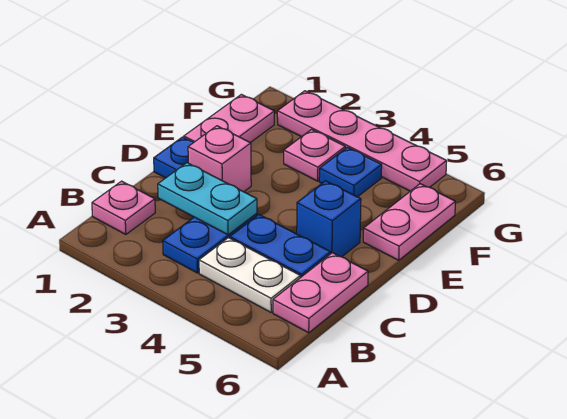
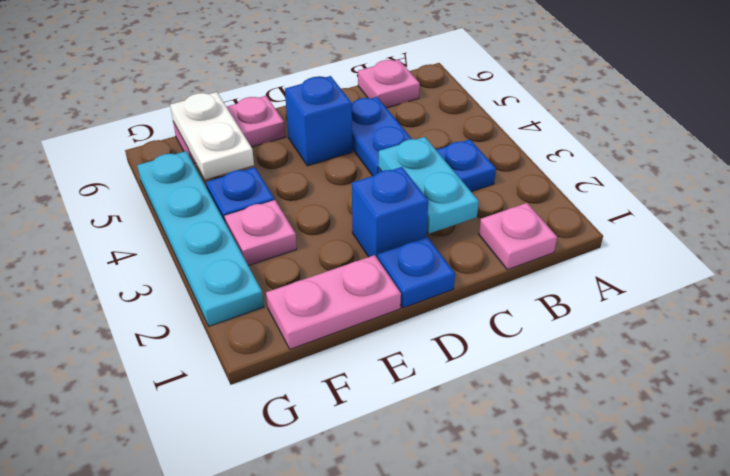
white plate B4:B5 level 1 -> white plate F5:F6 level 2
pink plate B6:C6 level 1 -> pink plate B6 level 1
pink brick D2 level 1 -> blue brick D2 level 1
pink plate G2:G5 level 1 -> cyan plate G2:G5 level 1

